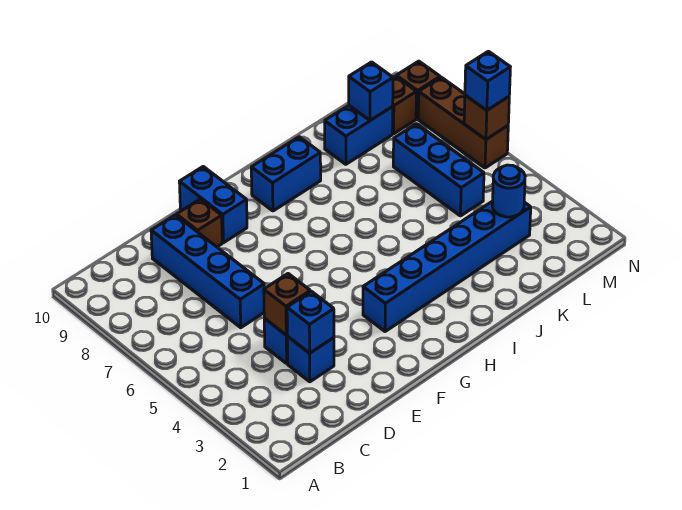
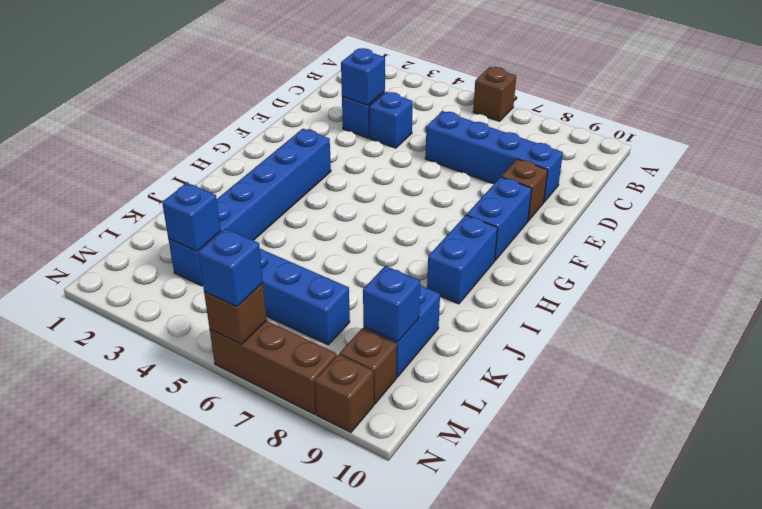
brown brick D4 level 2 -> brown brick A6 level 1
blue brick F9:F10 level 1 -> blue brick F9:G9 level 1
blue round brick L3 level 2 -> blue brick L3 level 2

